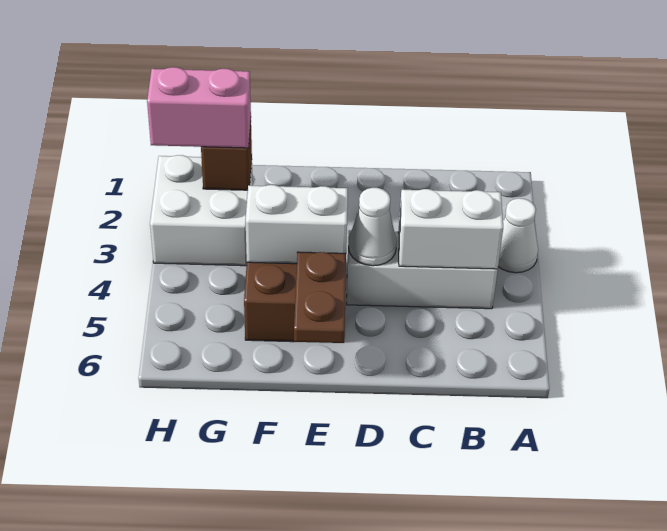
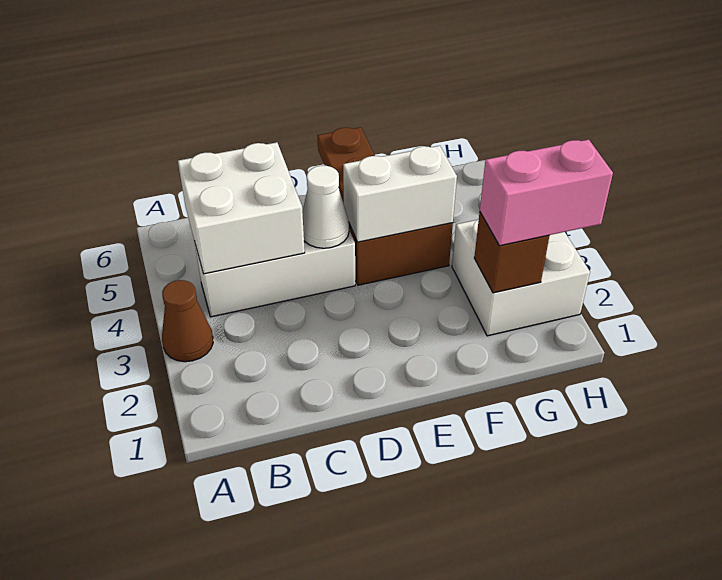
white cone A3 level 1 -> brown cone A3 level 1
white brick B4:C4 level 2 -> white brick B4:C5 level 2

